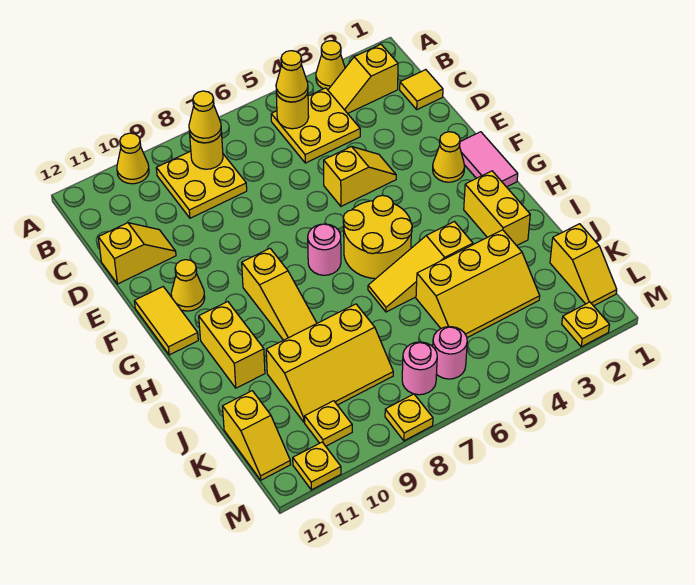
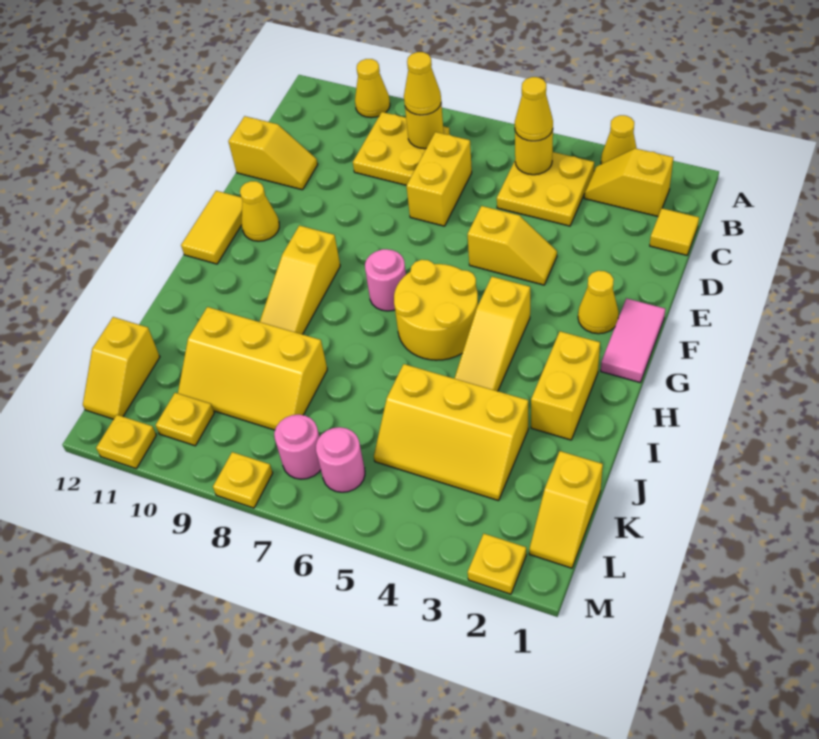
yellow brick H11:I11 level 1 -> yellow brick C7:D7 level 1
yellow slope I4:I6 level 1 top 4 -> yellow slope G4:I4 level 1 top G

